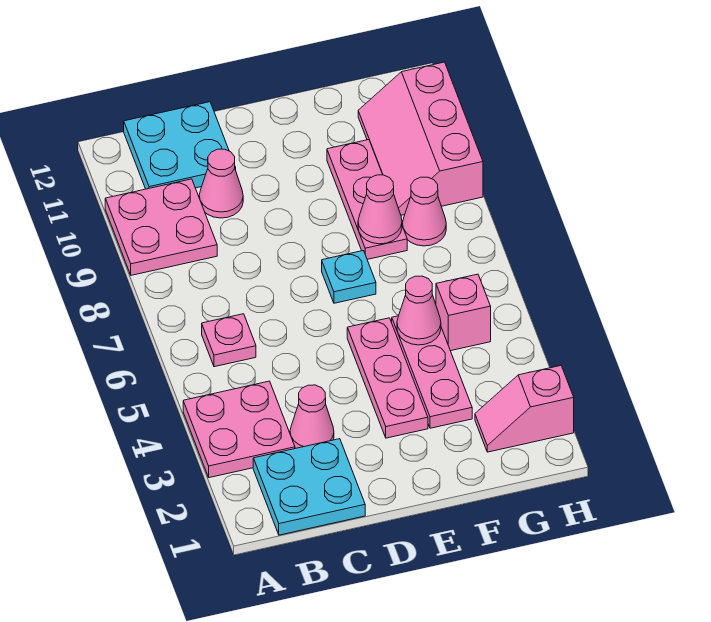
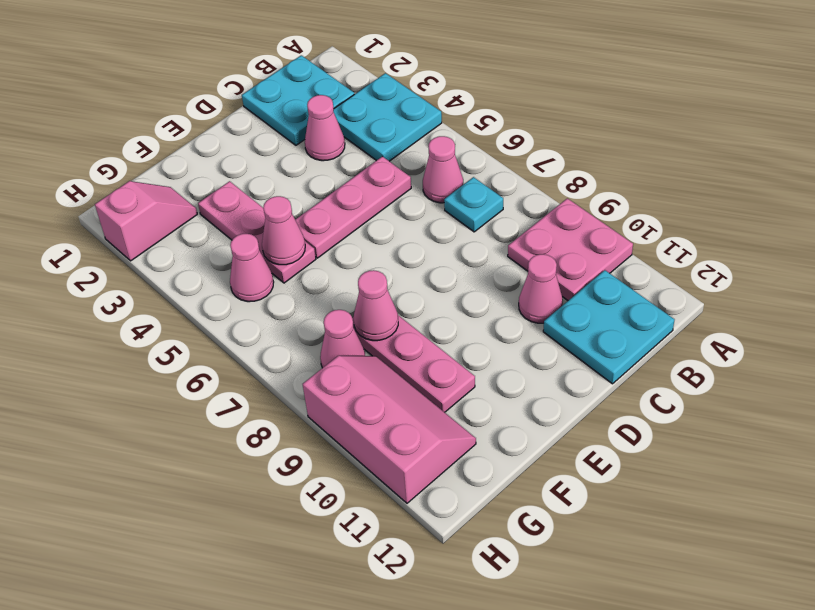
pink plate A3:B4 level 1 -> cyan plate A3:B4 level 1
pink plate B6 level 1 -> pink cone B6 level 1
pink plate E3:E5 level 1 -> pink plate C5:E5 level 1
cyan plate E7 level 1 -> cyan plate B7 level 1
pink brick G5 level 1 -> pink cone G5 level 1

